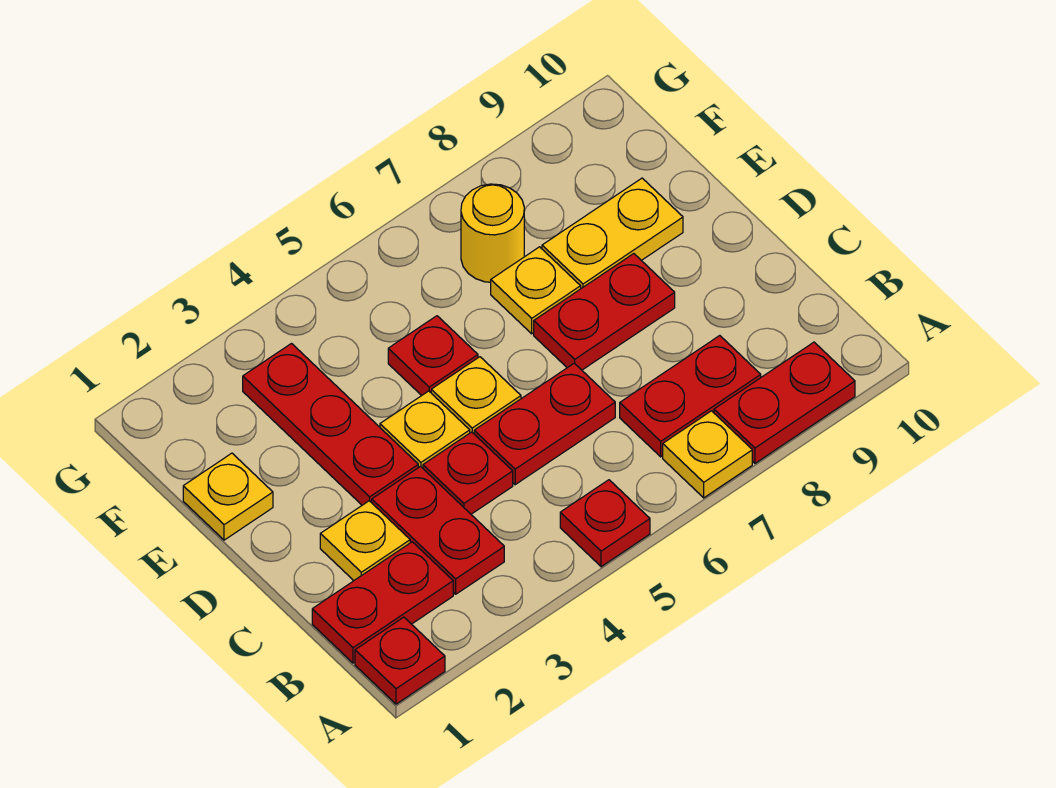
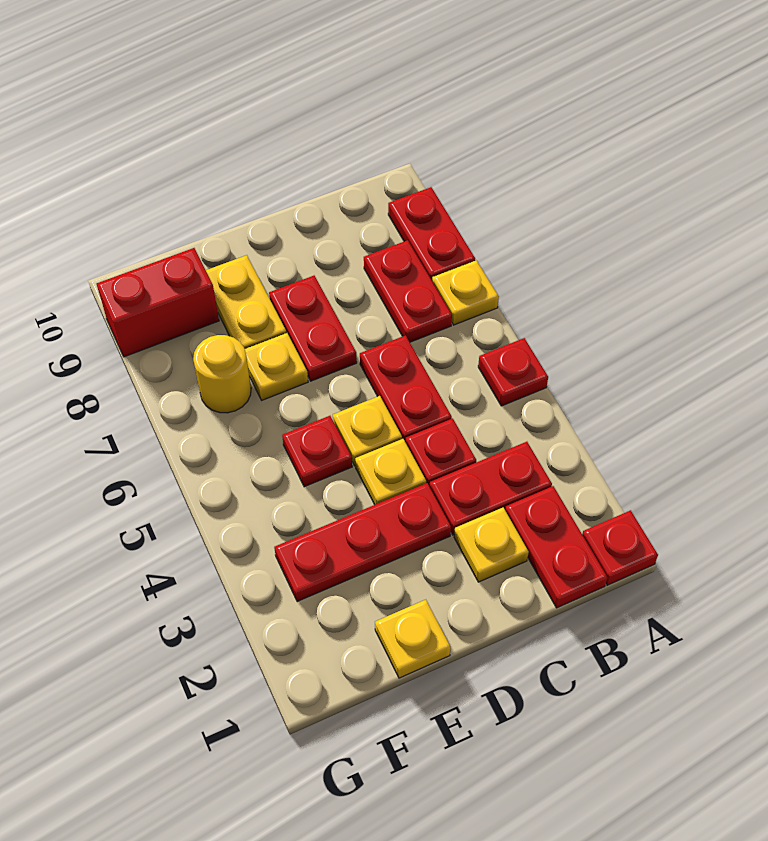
none -> red brick F9:G9 level 1

